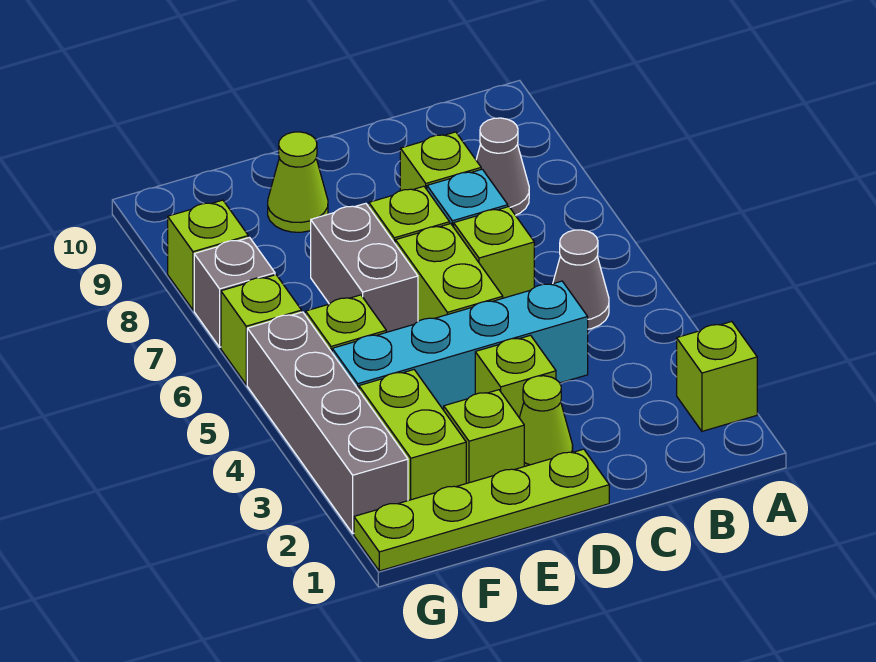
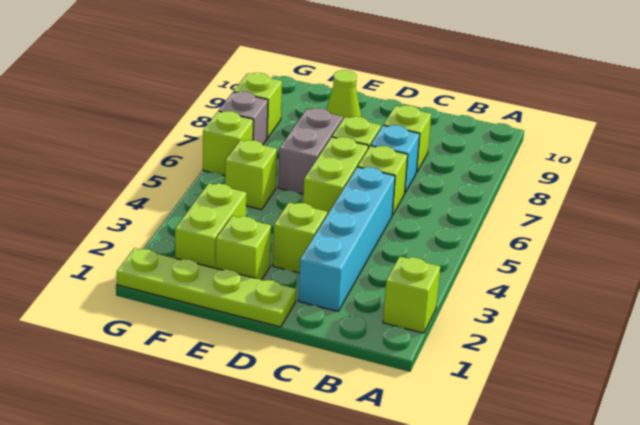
grey cone B5 level 1 -> none
grey cone B8 level 1 -> none
cyan brick C4:F4 level 1 -> cyan brick C2:C5 level 1
lime cone D2 level 1 -> none
grey brick G2:G5 level 1 -> none

